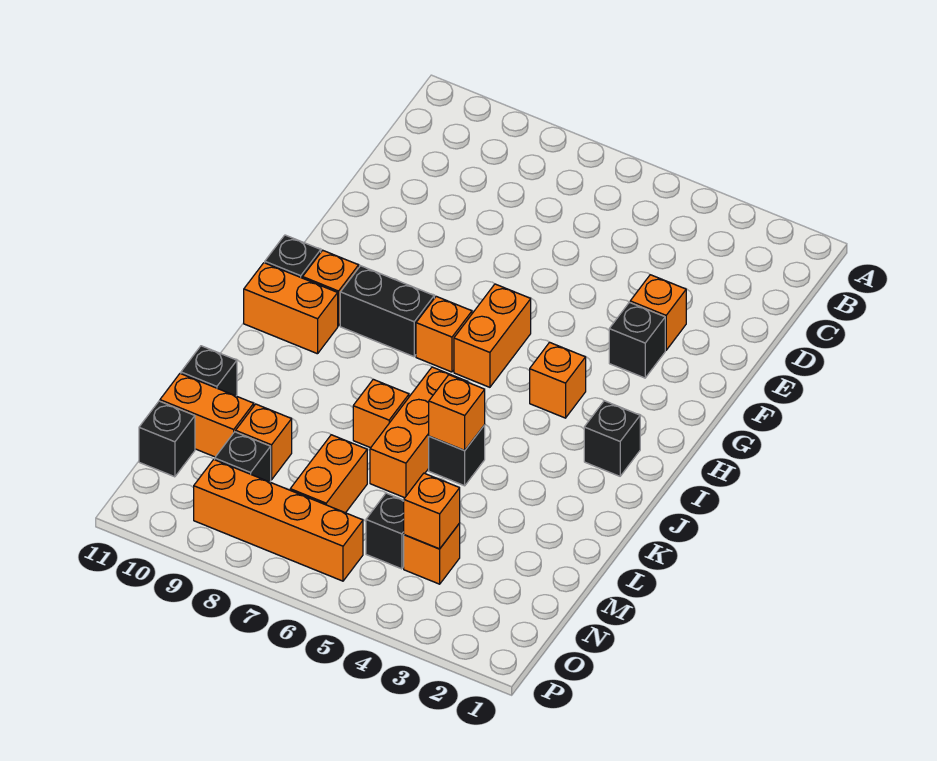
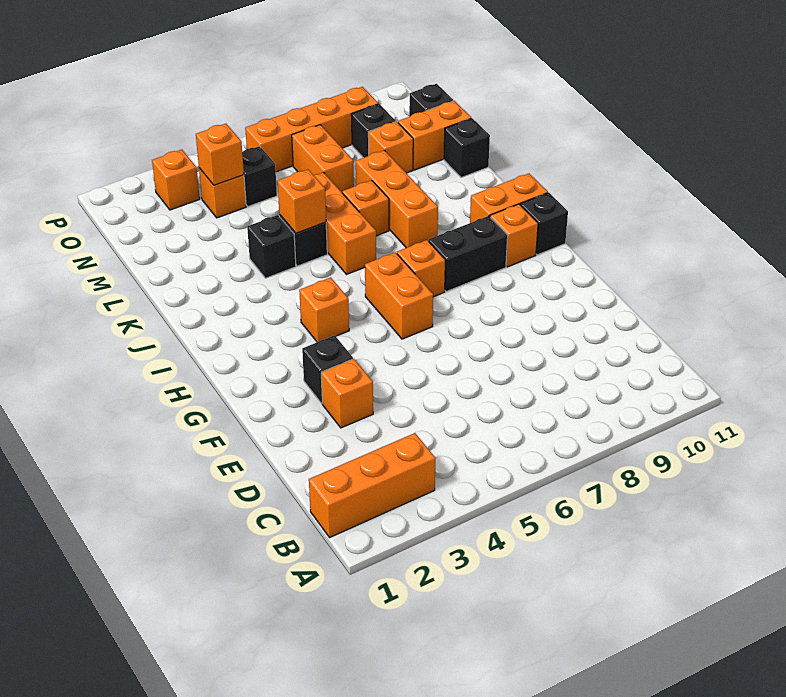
none -> orange brick B1:B3 level 1
black brick I2 level 1 -> black brick K4 level 1
none -> orange brick J8:L8 level 1
none -> orange brick O3 level 1

